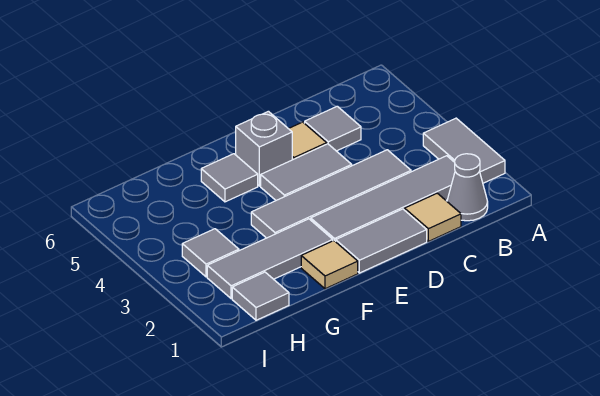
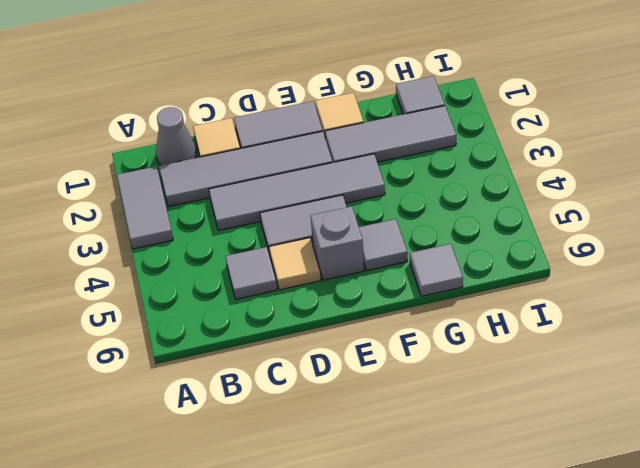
grey tile H3 level 1 -> grey tile G6 level 1

